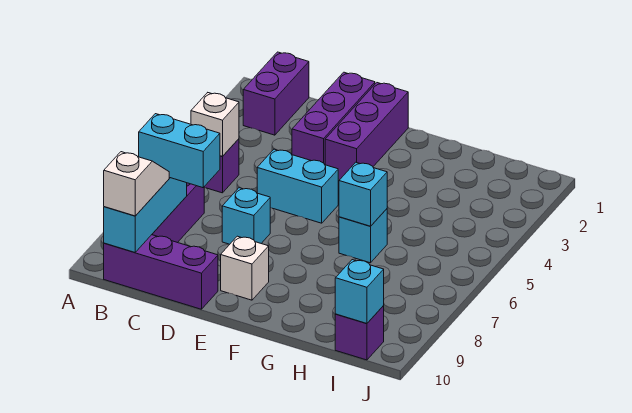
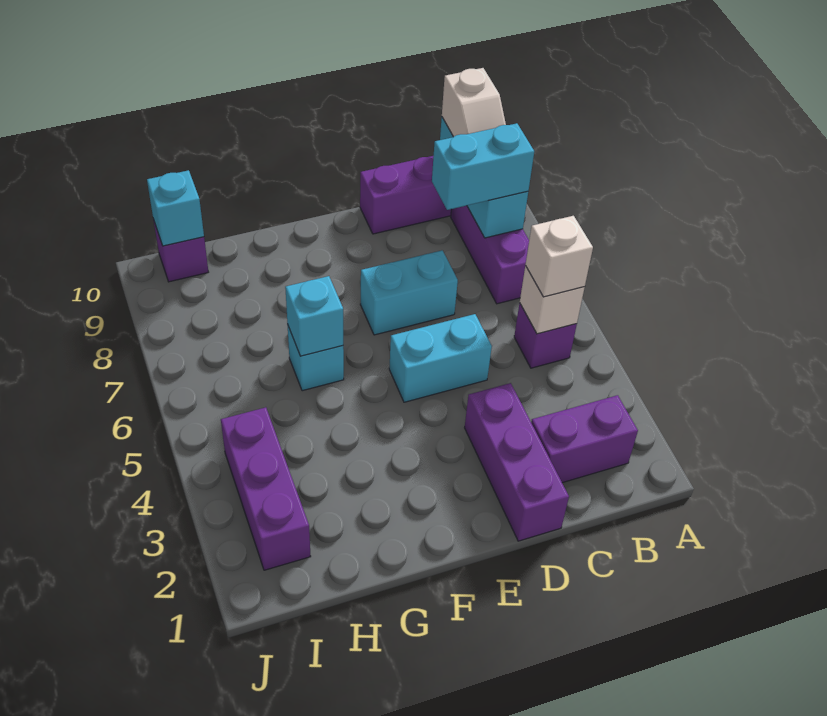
purple brick B1:B2 level 1 -> purple brick B2:C2 level 1
cyan brick D7 level 1 -> cyan brick D7:E7 level 1
purple brick E1:E3 level 1 -> purple brick I2:I4 level 1
white brick E9 level 1 -> white brick B5 level 3

